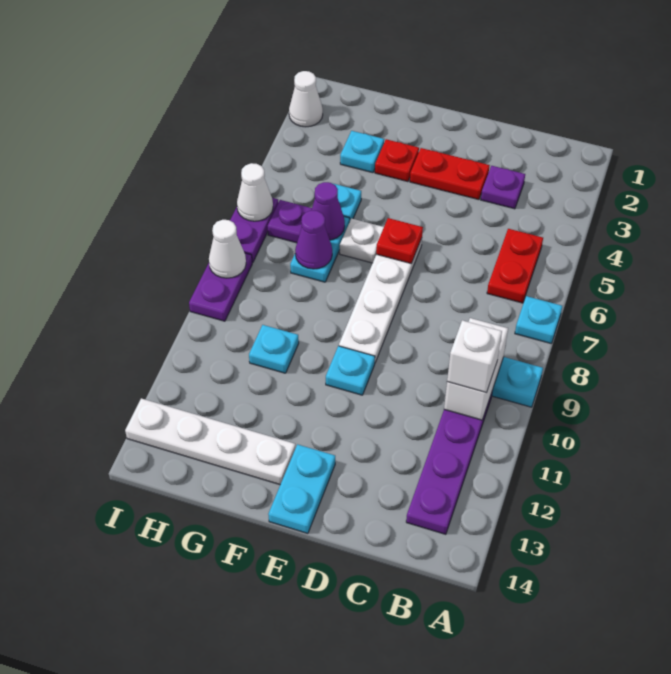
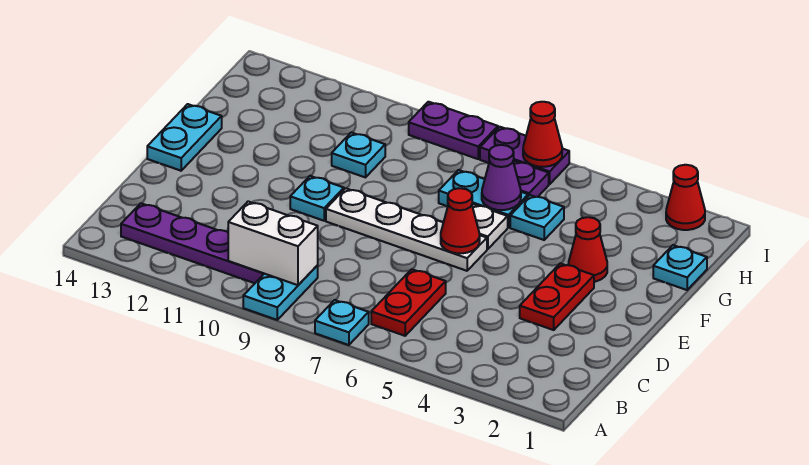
red plate B5:B6 level 1 -> red plate B6:C6 level 1
white brick B10 level 3 -> none
purple plate C3 level 1 -> none
red plate E6 level 2 -> red cone E6 level 2
cyan plate E13:E14 level 1 -> cyan plate E14:F14 level 1
red plate F3 level 1 -> red cone F3 level 1
white plate F13:I13 level 1 -> none
cyan plate G3 level 1 -> cyan plate G1 level 1
purple cone G7 level 2 -> none
white cone I2 level 1 -> red cone I2 level 1
white cone I6 level 2 -> red cone I6 level 2
white cone I8 level 2 -> none

